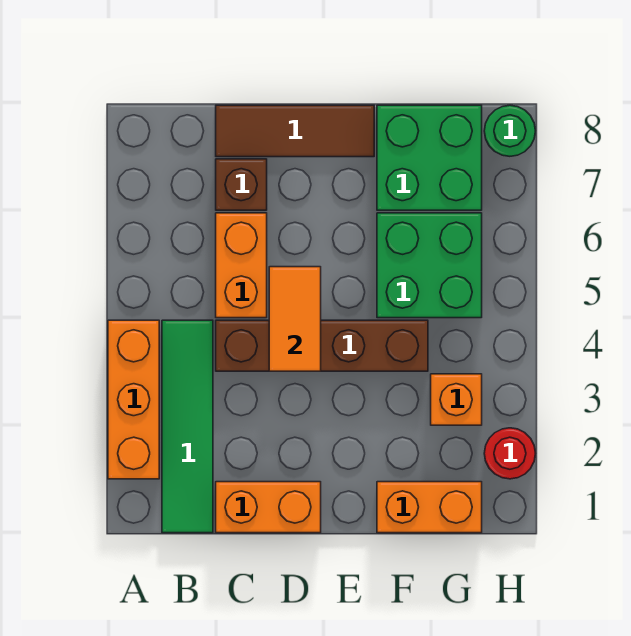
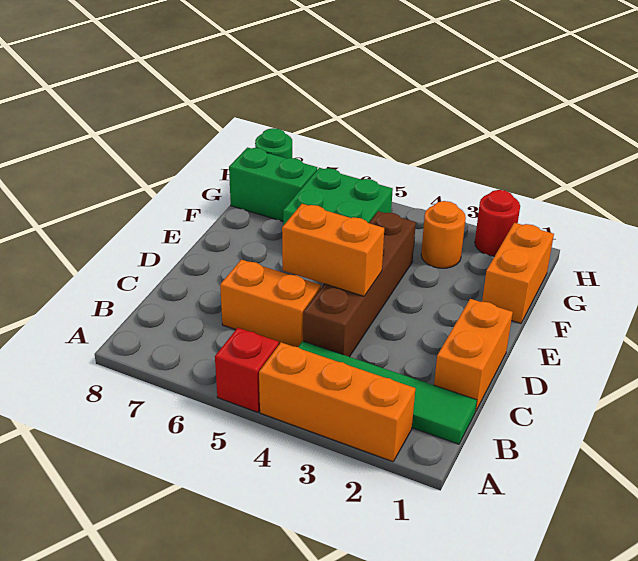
none -> red brick A5 level 1
brown brick C7 level 1 -> none
brown tile C8:E8 level 1 -> none
orange tile D4:D5 level 2 -> orange brick D4:D5 level 2
green brick F7:G8 level 1 -> green brick G7:G8 level 1
orange brick G3 level 1 -> orange round brick G3 level 1

